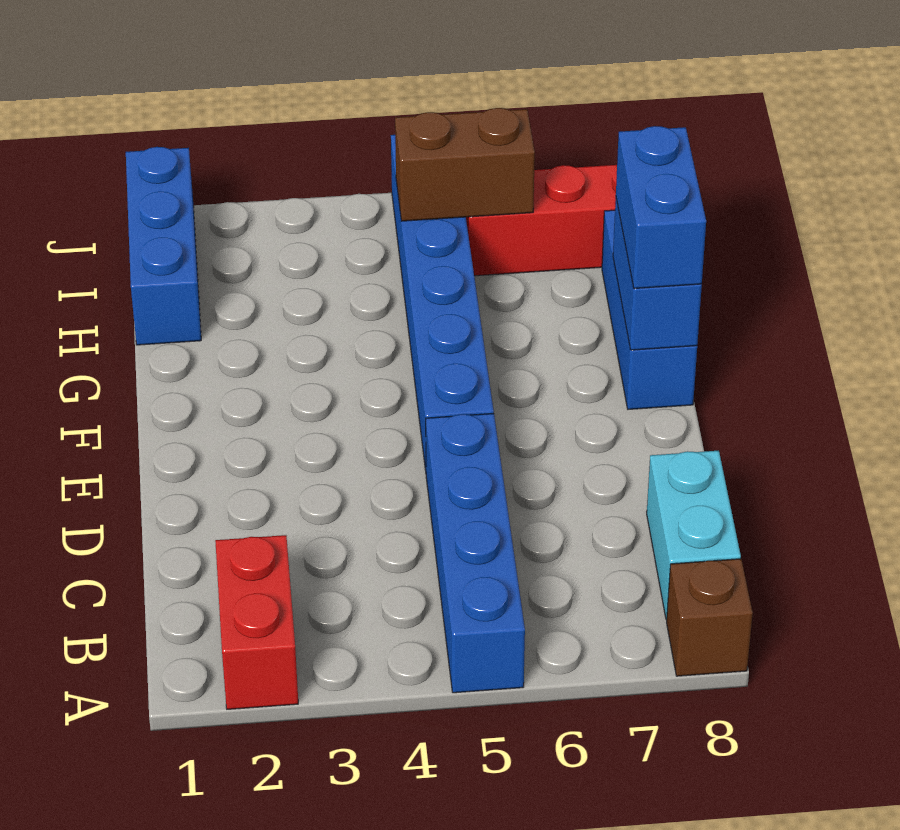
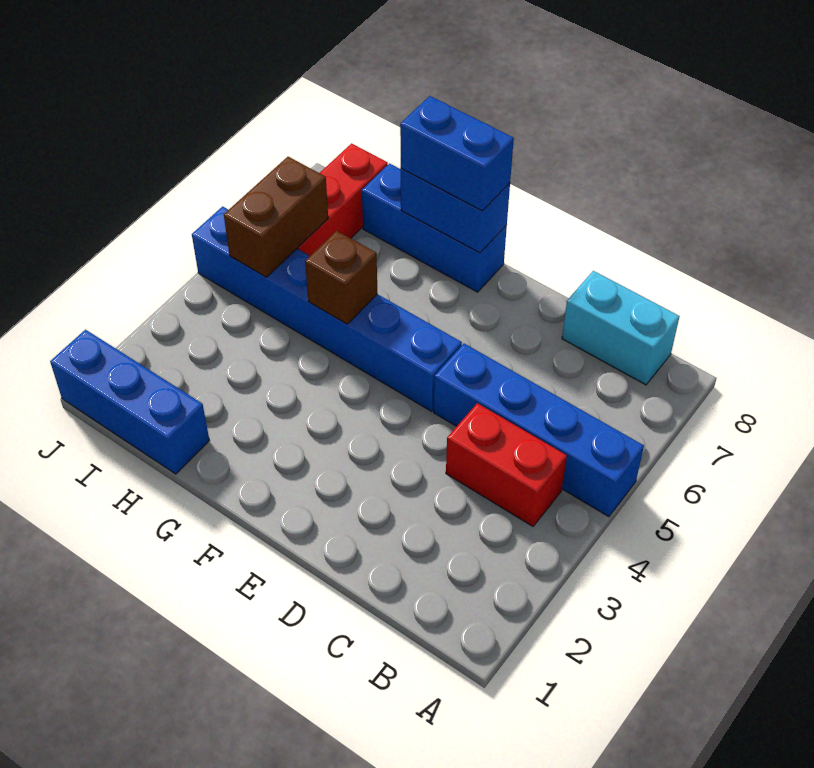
red brick A2:B2 level 1 -> red brick B4:C4 level 1
brown brick A8 level 1 -> brown brick G5 level 2

